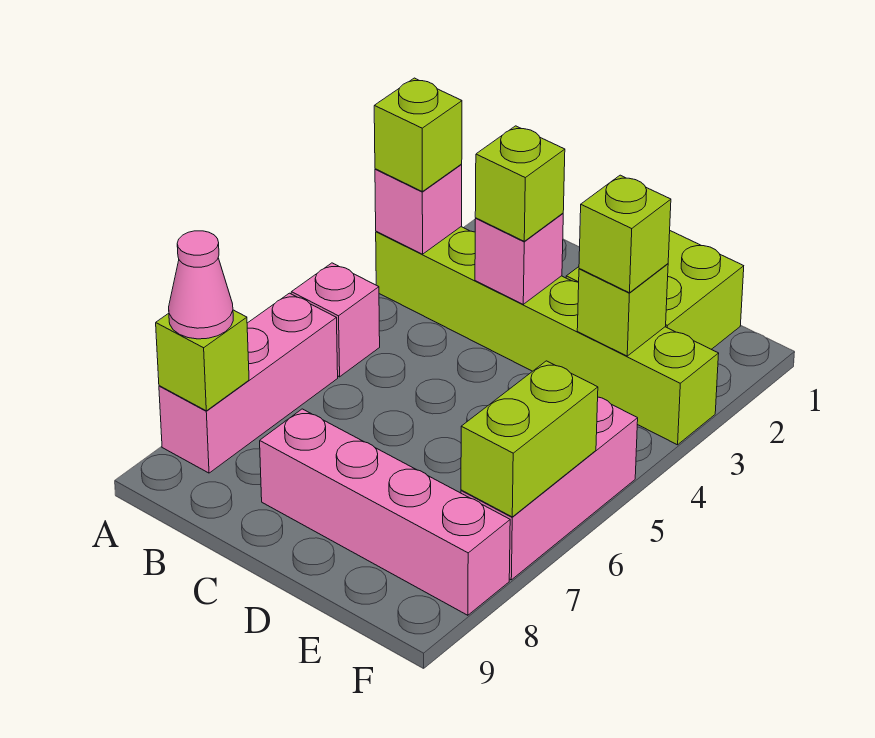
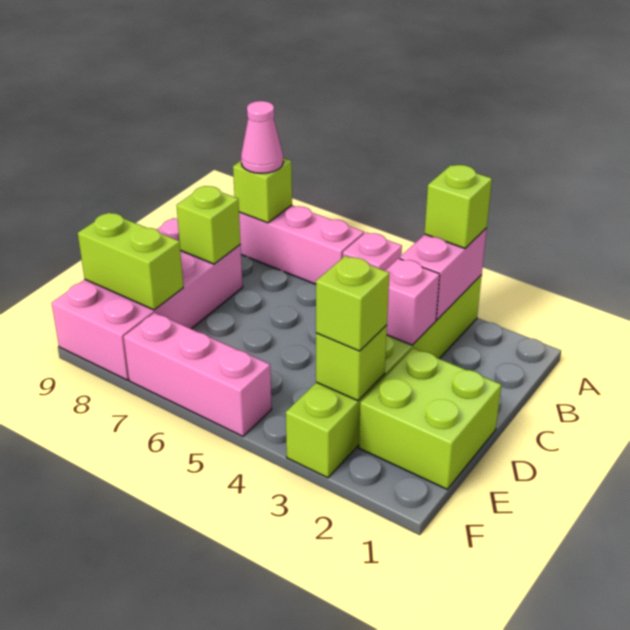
pink brick A3 level 2 -> pink brick A3:B3 level 2
lime brick C3 level 3 -> lime brick C8 level 2
pink brick C8:F8 level 1 -> pink brick C8:F9 level 1
lime brick F6:F7 level 2 -> lime brick E8:E9 level 2

